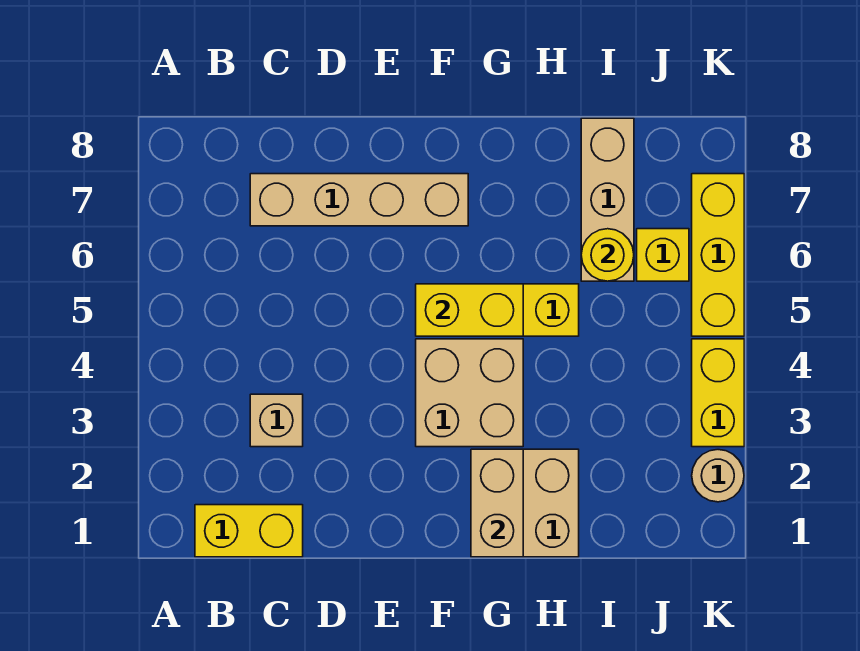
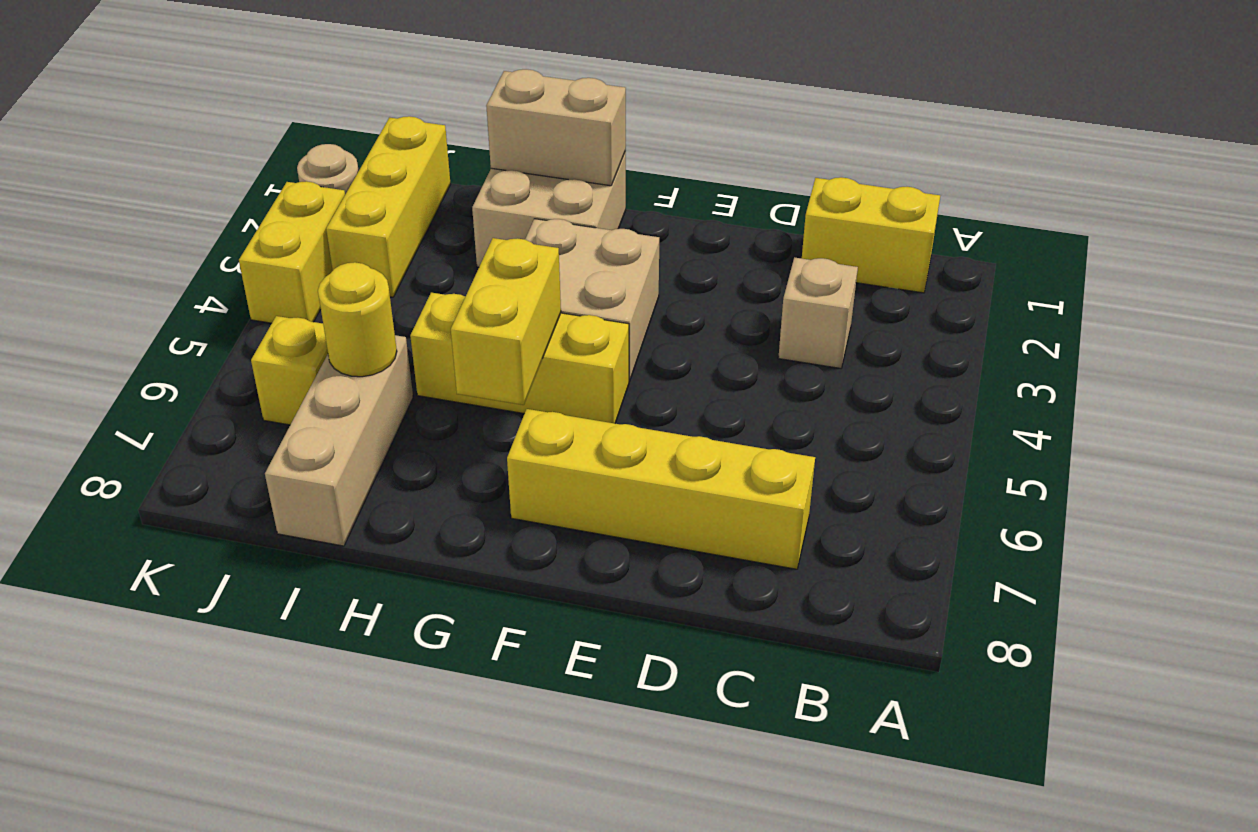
tan brick C7:F7 level 1 -> yellow brick C7:F7 level 1
yellow brick F5:G5 level 2 -> yellow brick G5:G6 level 2
tan brick G1:G2 level 2 -> tan brick G1:H1 level 2
yellow brick K5:K7 level 1 -> yellow brick J1:J3 level 1

